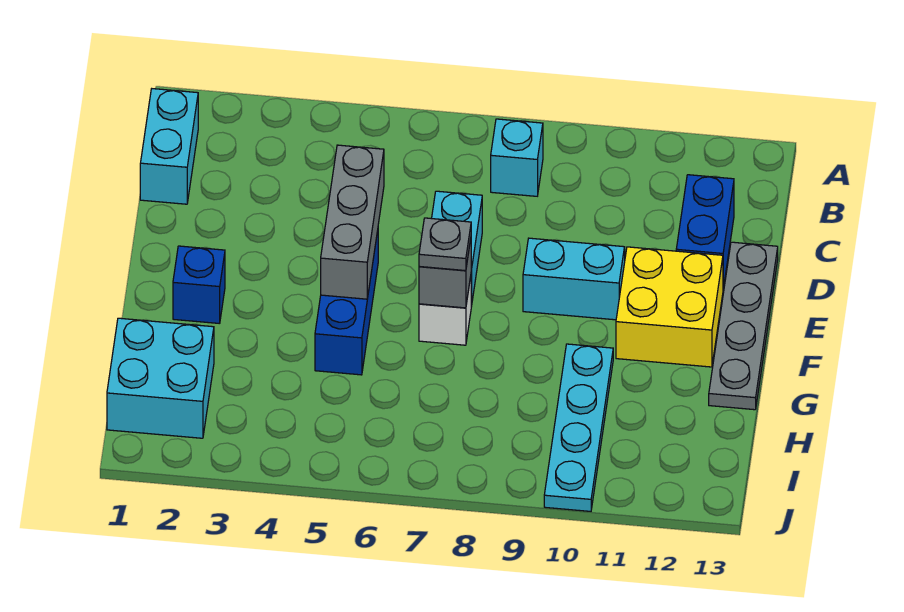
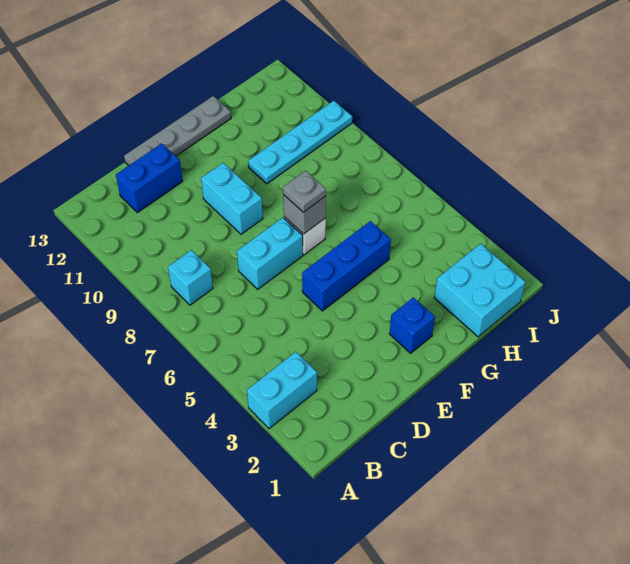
cyan brick B1:C1 level 1 -> cyan brick A3:B3 level 1
grey brick D5:F5 level 2 -> none
yellow brick E11:F12 level 1 -> none

